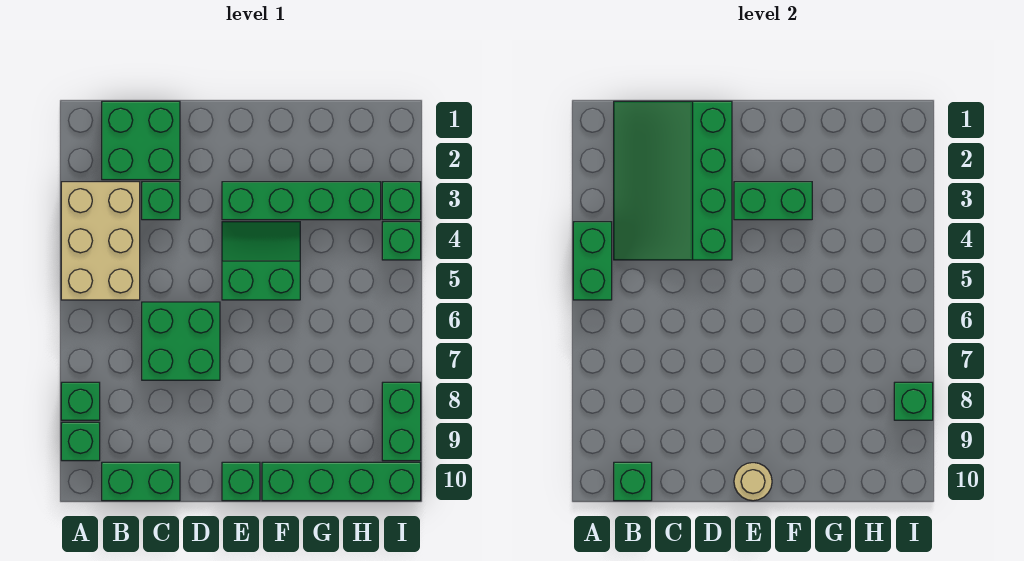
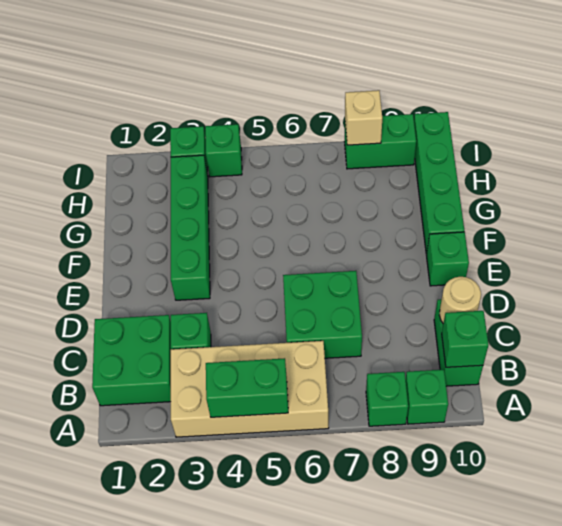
tan brick A3:B5 level 1 -> tan brick A3:B6 level 1
green slope B1:D4 level 2 top D -> none
green brick E3:F3 level 2 -> none
green slope E4:F5 level 1 top 5 -> none
tan round brick E10 level 2 -> tan round brick C10 level 2
green brick I8 level 2 -> tan brick I8 level 2

